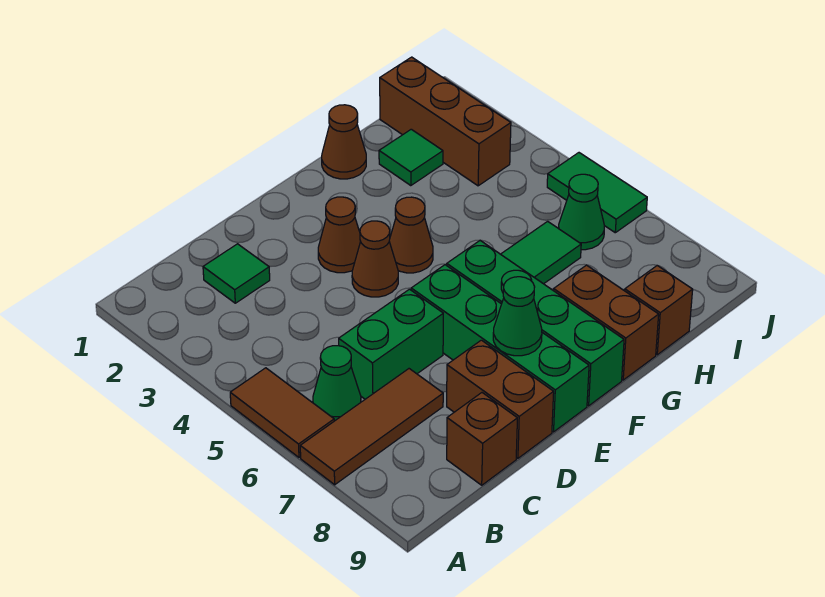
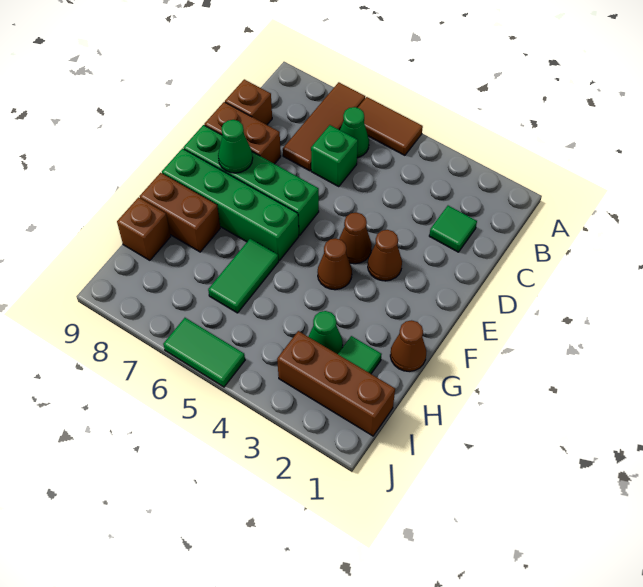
green brick C6:D6 level 1 -> green brick C6 level 1
green cone I6 level 1 -> green cone H3 level 1

